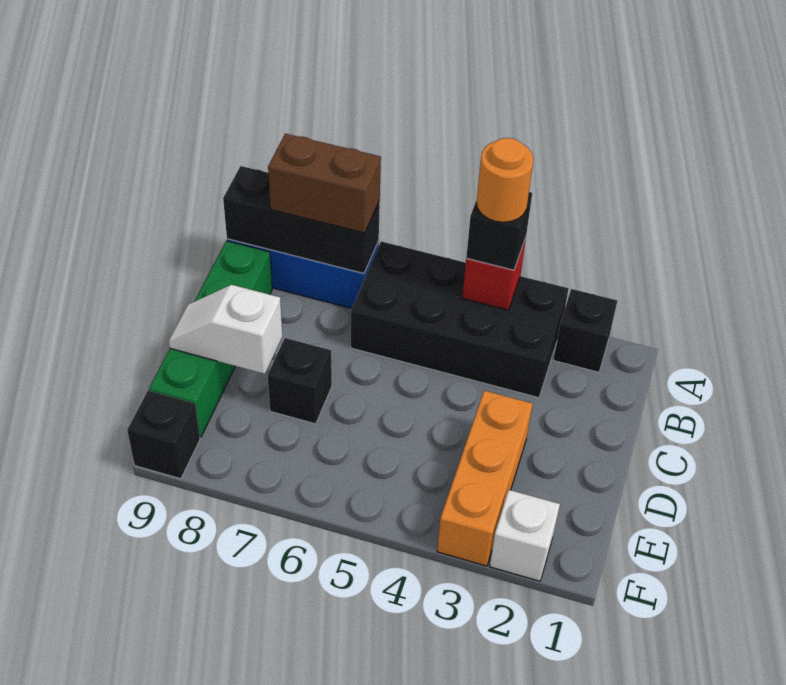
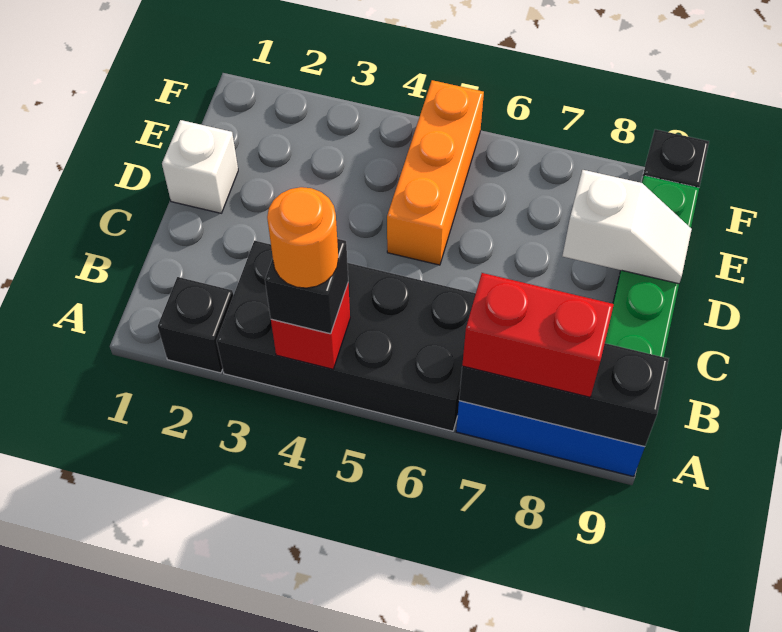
brown brick A7:A8 level 3 -> red brick A7:A8 level 3
orange brick D3:F3 level 1 -> orange brick D5:F5 level 1
black brick D7 level 1 -> none
white brick F2 level 1 -> white brick D1 level 1

